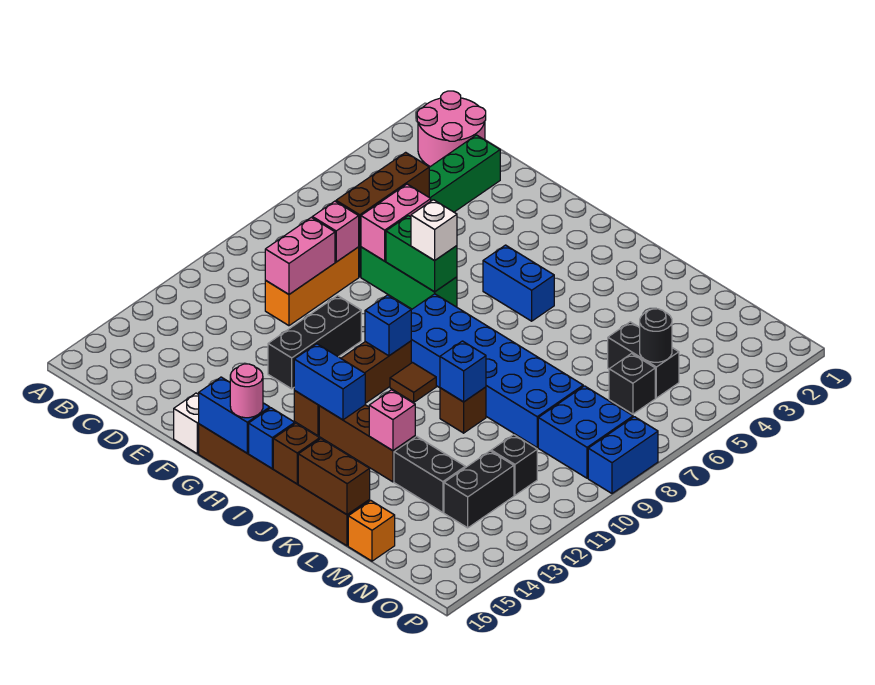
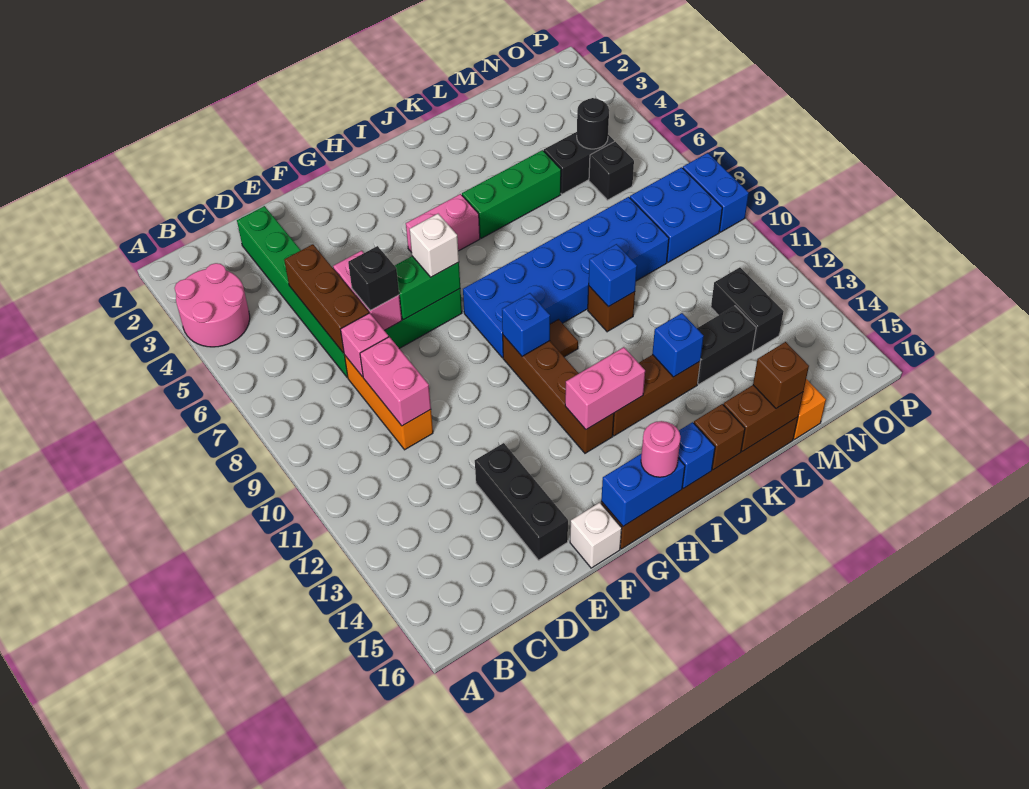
pink round brick B1:C2 level 1 -> pink round brick A3:B4 level 1
black brick F10:F12 level 1 -> black brick E13:E15 level 1
blue brick H5:I5 level 1 -> pink brick H5:I5 level 1
blue brick H13:I13 level 2 -> pink brick H13:I13 level 2
none -> green brick J5:L5 level 1
pink brick K13 level 2 -> blue brick K13 level 2
none -> brown brick L16 level 3
black brick N11 level 1 -> black brick E7 level 3

